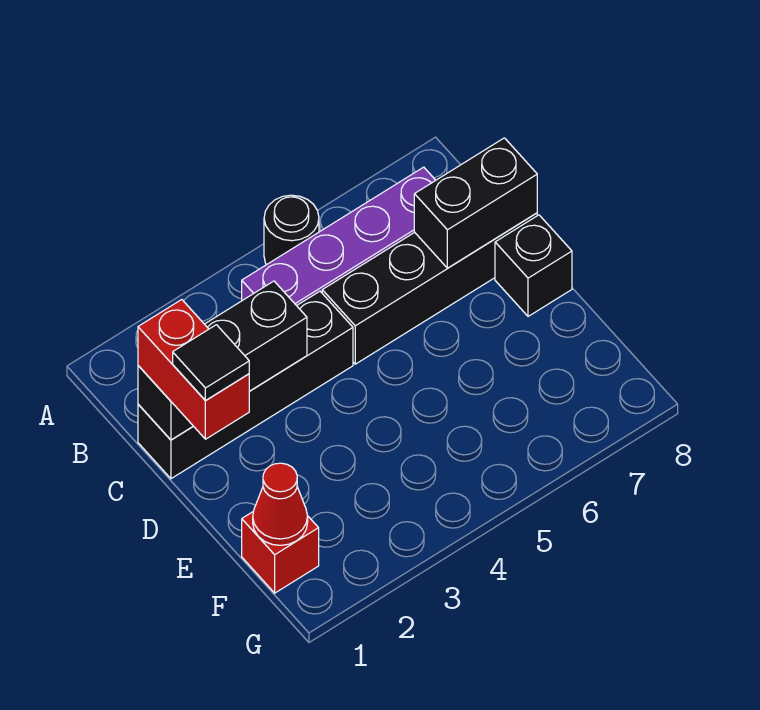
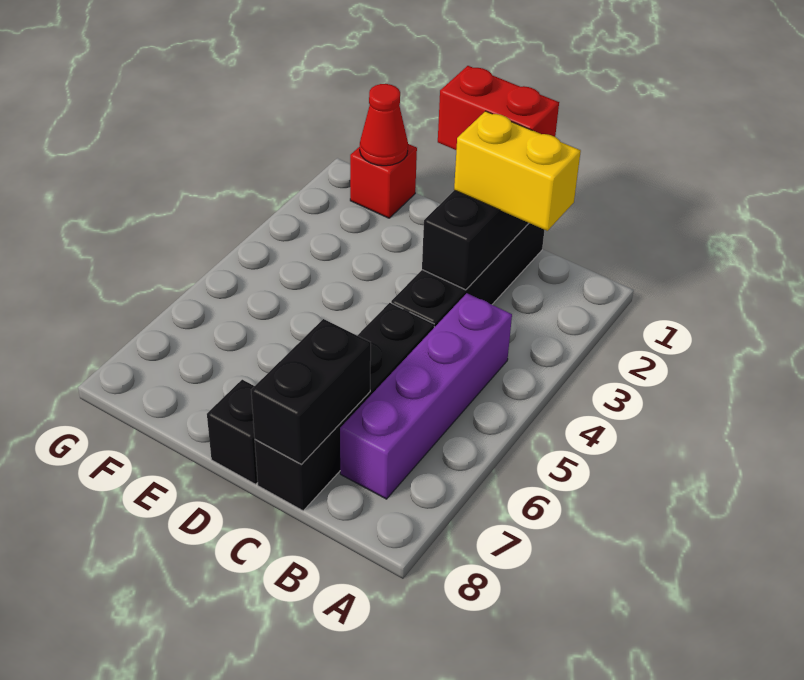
black round brick A5 level 1 -> none
none -> yellow brick B2:C2 level 3
black tile D1 level 4 -> none

